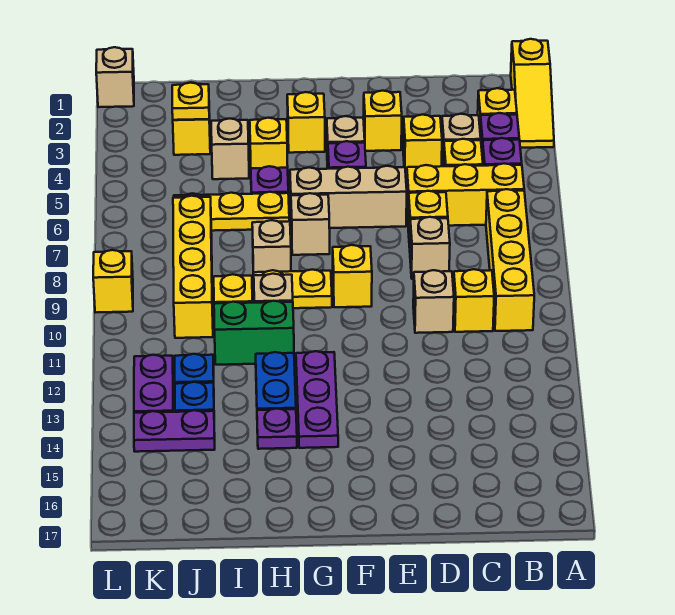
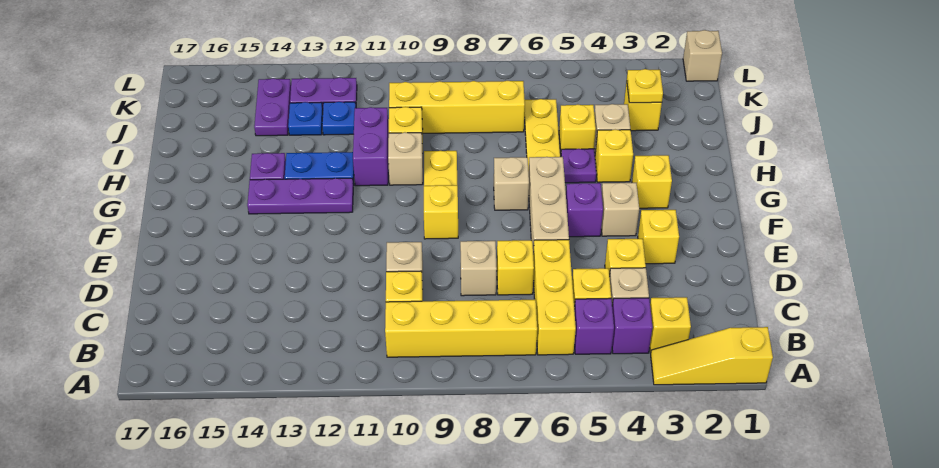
tan brick H8 level 1 -> none
green brick H11:I11 level 1 -> purple brick H11:I11 level 1
yellow brick L9 level 1 -> yellow brick I5 level 1

